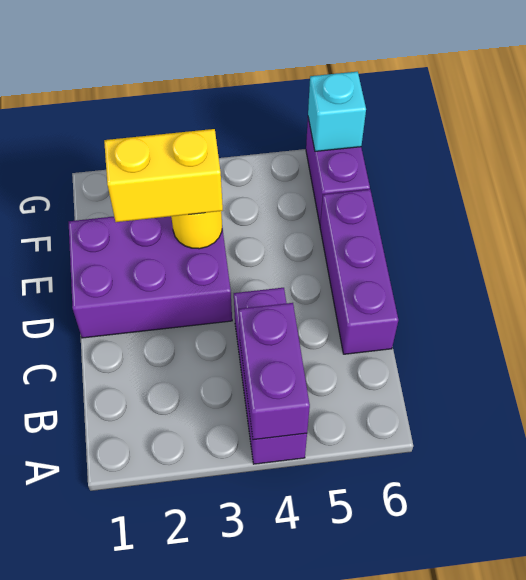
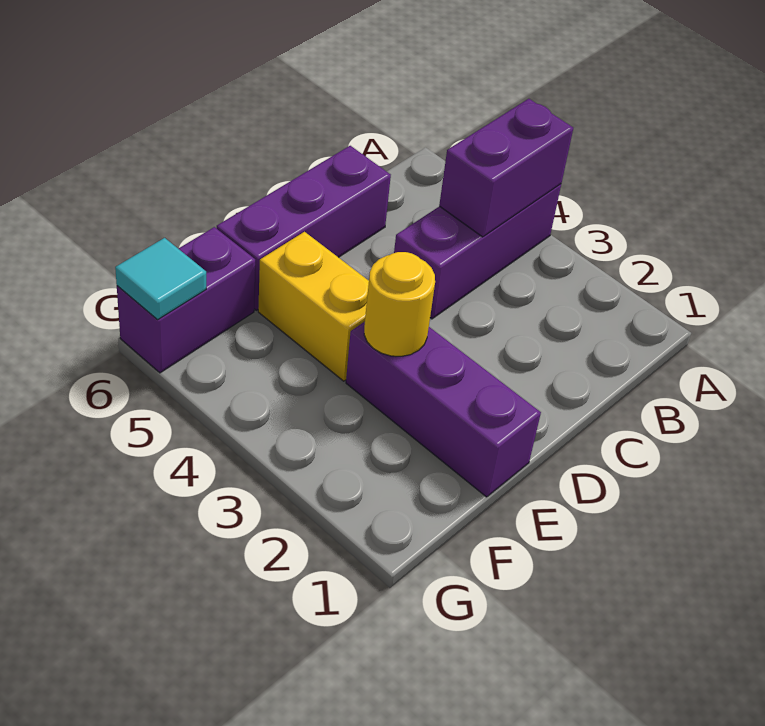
purple brick D1:E3 level 1 -> purple brick E1:E3 level 1
yellow brick E2:E3 level 3 -> yellow brick E4:E5 level 1
cyan brick G6 level 2 -> cyan tile G6 level 2

